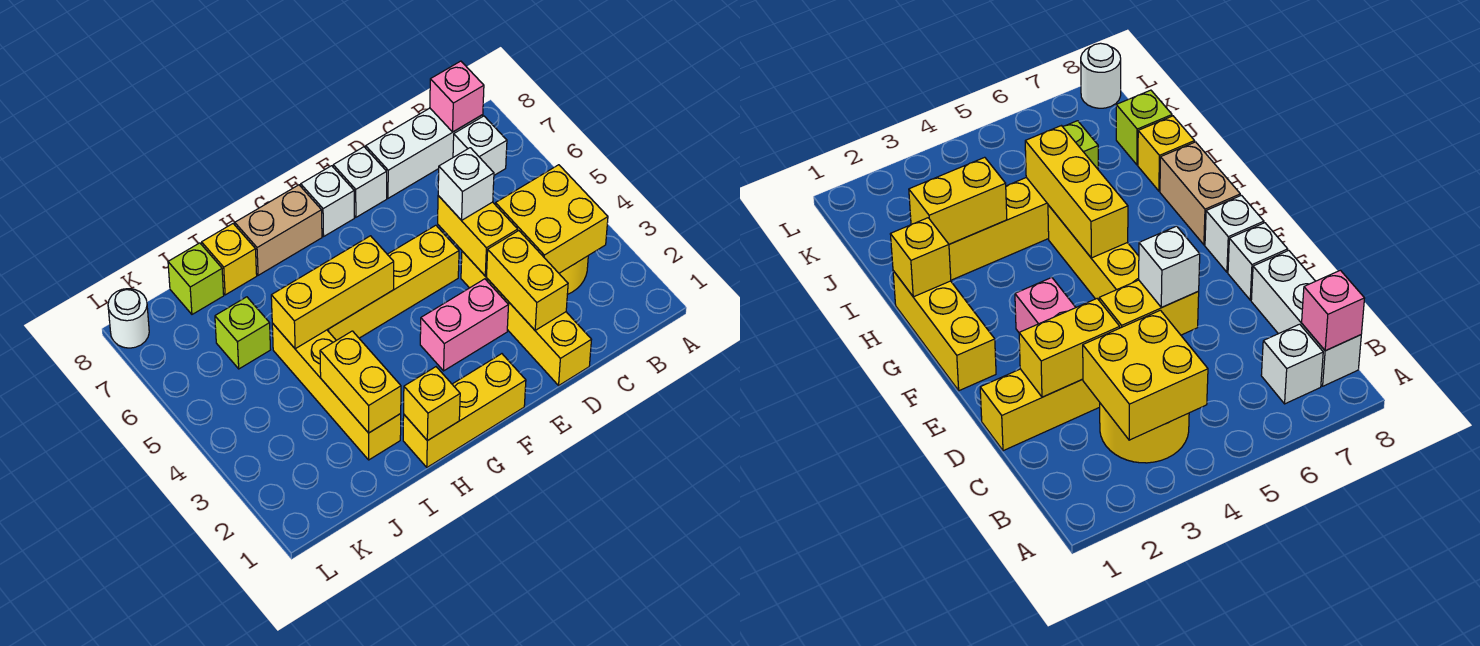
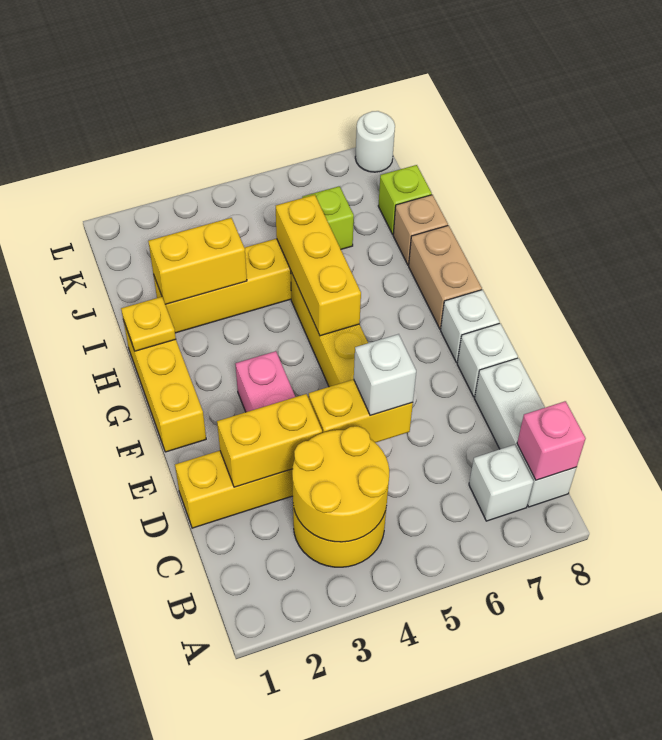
yellow brick B3:C4 level 2 -> yellow round brick B3:C4 level 2
yellow brick H1 level 2 -> yellow plate H1 level 2
yellow brick I8 level 1 -> tan brick I8 level 1

